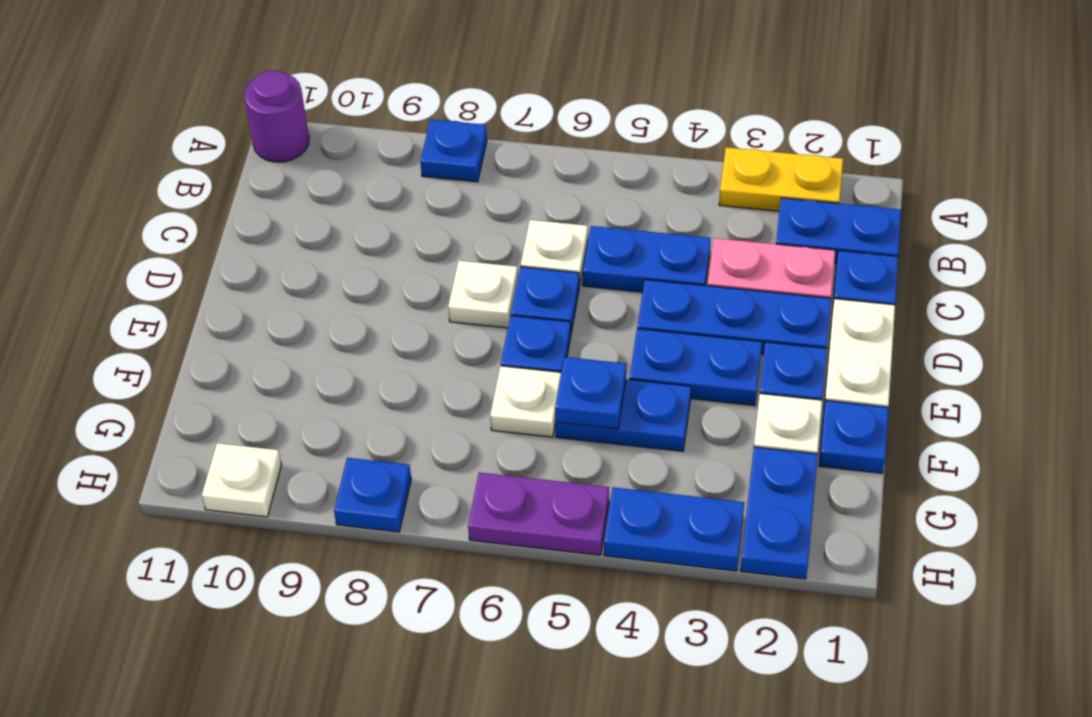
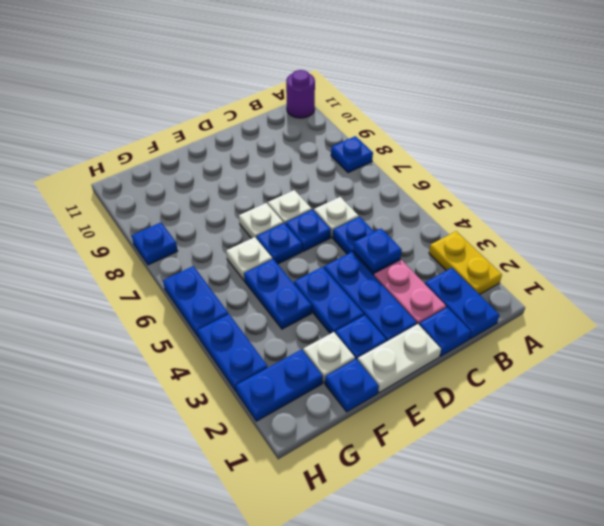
blue plate F5 level 2 -> blue plate C4 level 2
purple plate H5:H6 level 1 -> blue plate H5:H6 level 1
white plate H10 level 1 -> white plate E7 level 1

